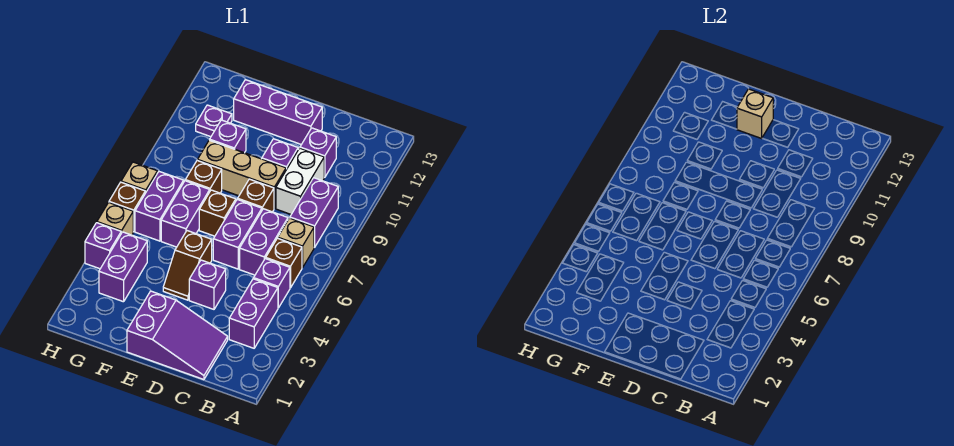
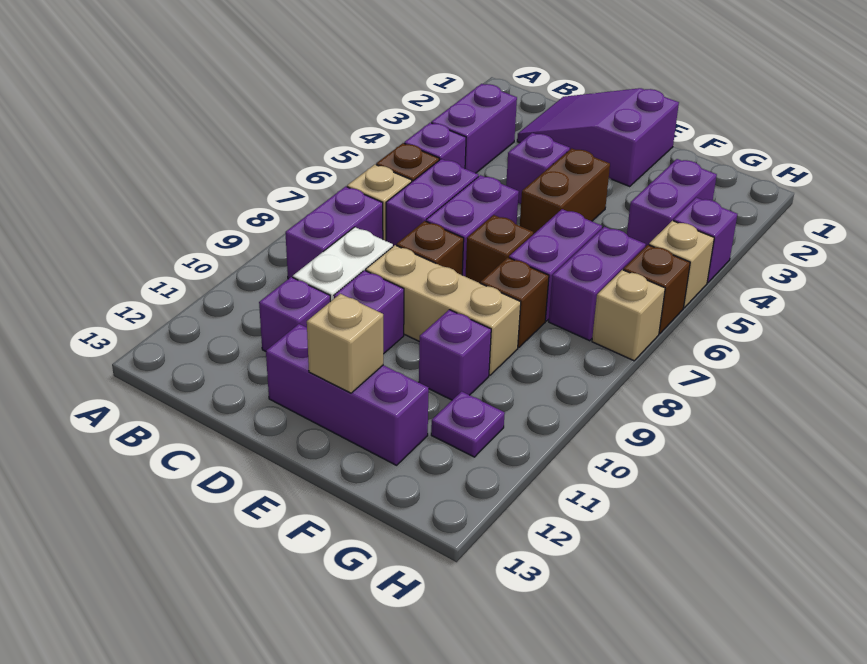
brown slope E4:E5 level 1 top 5 -> brown brick E4:E5 level 1

